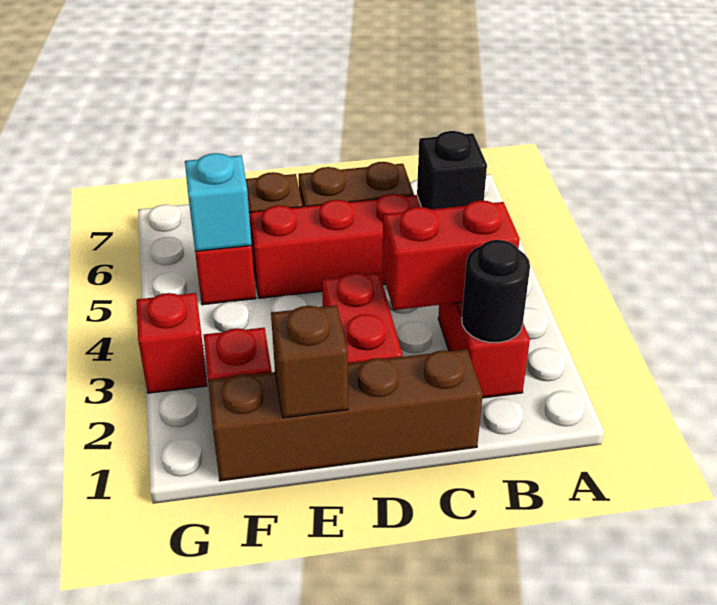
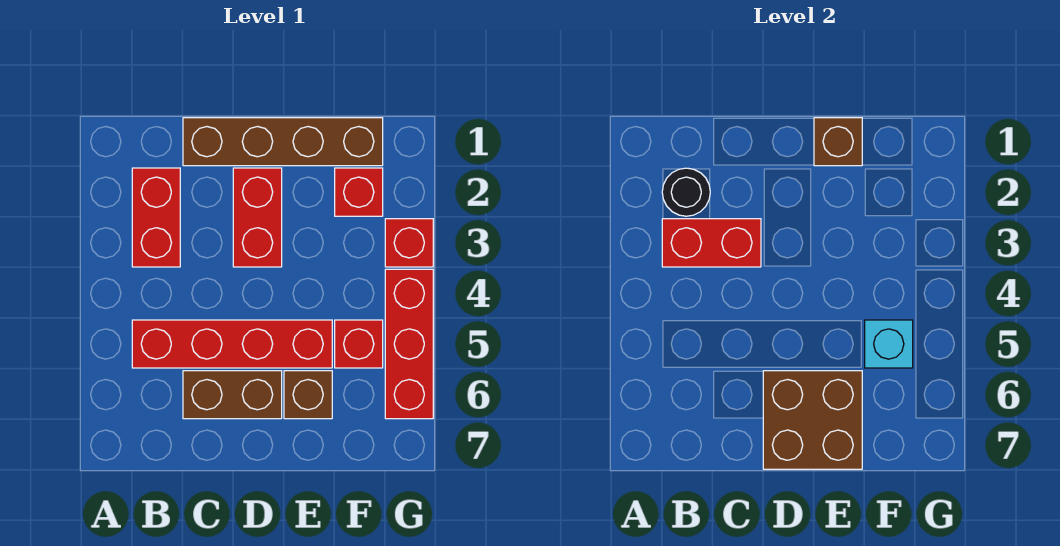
black brick B5 level 2 -> none
none -> brown brick D6:E7 level 2
none -> red brick G4:G6 level 1

